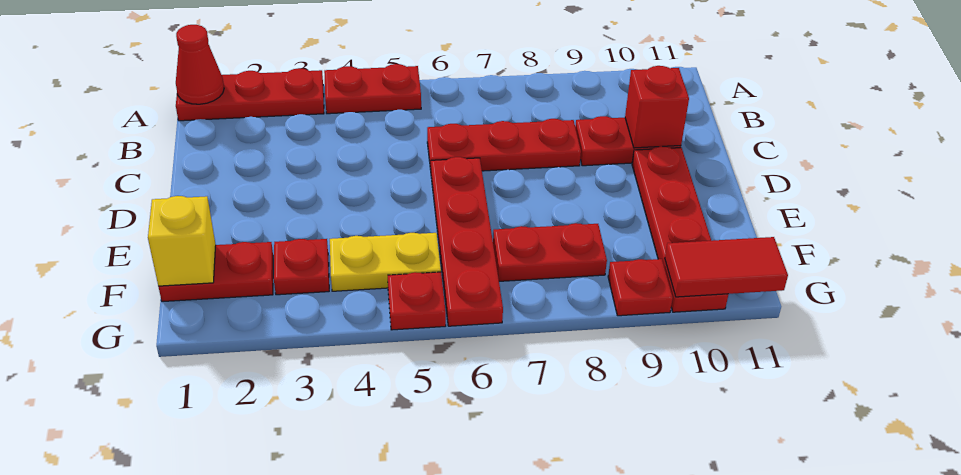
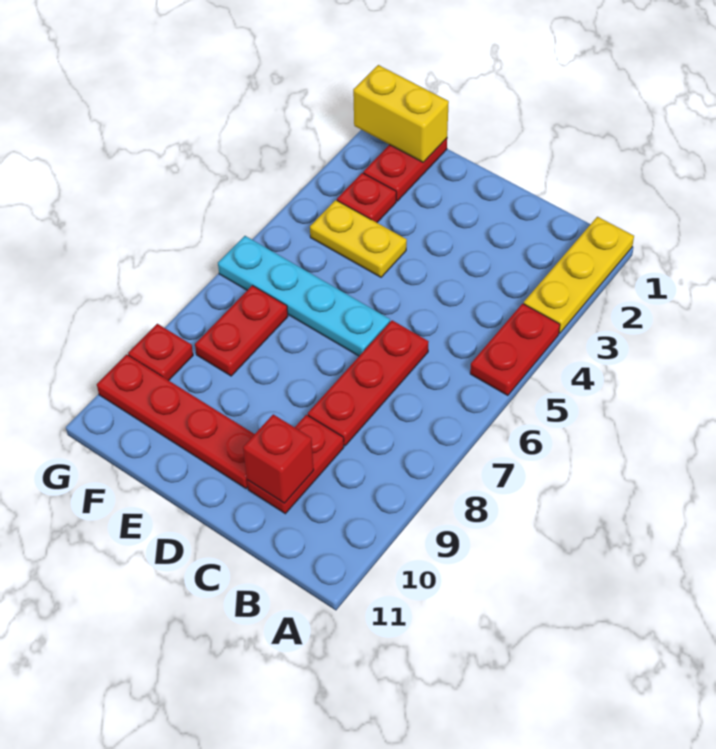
red plate A1:A3 level 1 -> yellow plate A1:A3 level 1
red cone A1 level 2 -> none
red plate D6:G6 level 1 -> cyan plate D6:G6 level 1
yellow brick F1 level 2 -> yellow brick F1:G1 level 2
yellow plate F4:F5 level 1 -> yellow plate E4:F4 level 1
red plate G5 level 1 -> none
red tile G10:G11 level 2 -> none

